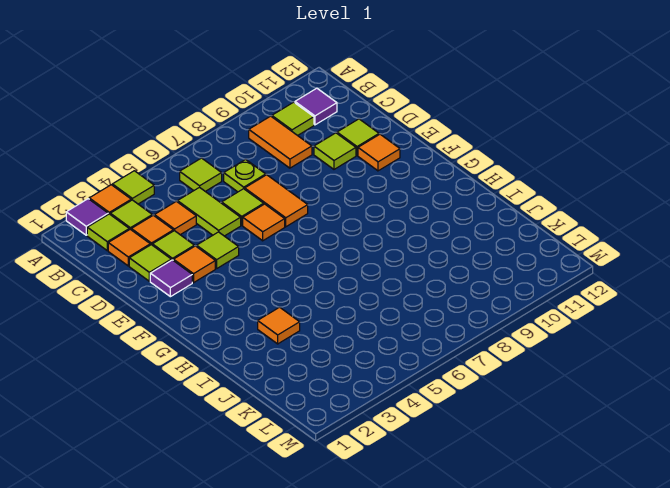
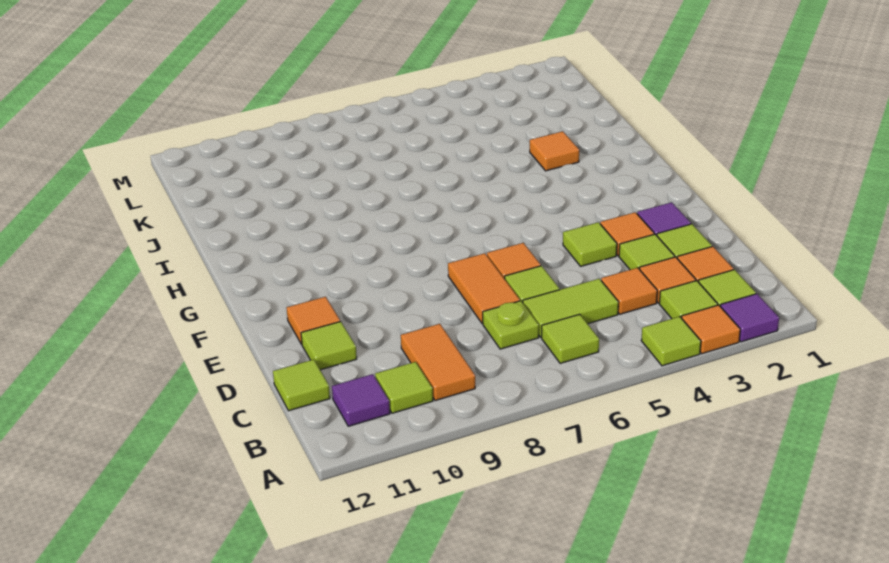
lime tile C5:D5 level 1 -> lime tile C5:C6 level 1
lime tile D10 level 1 -> lime tile C12 level 1

